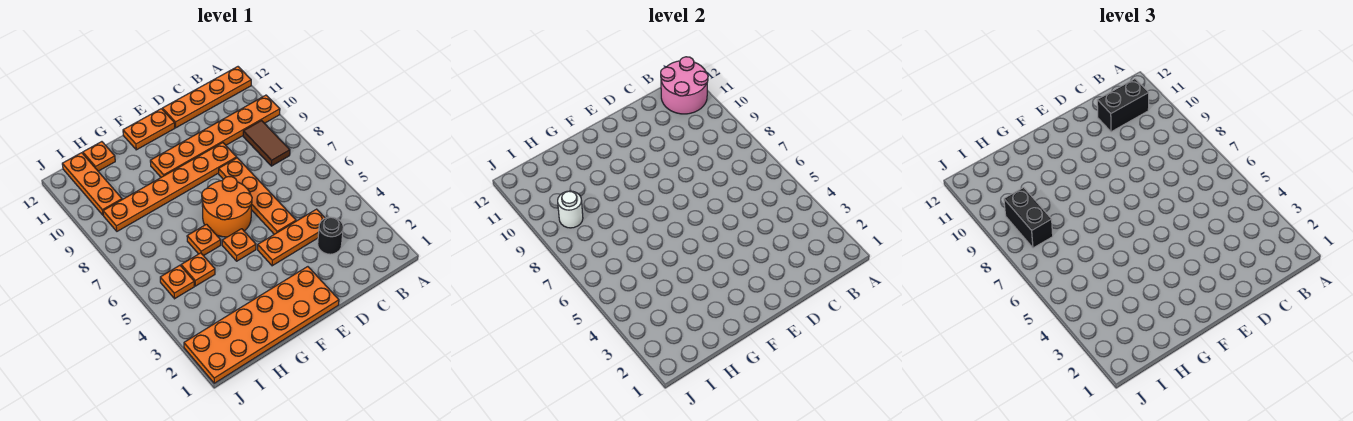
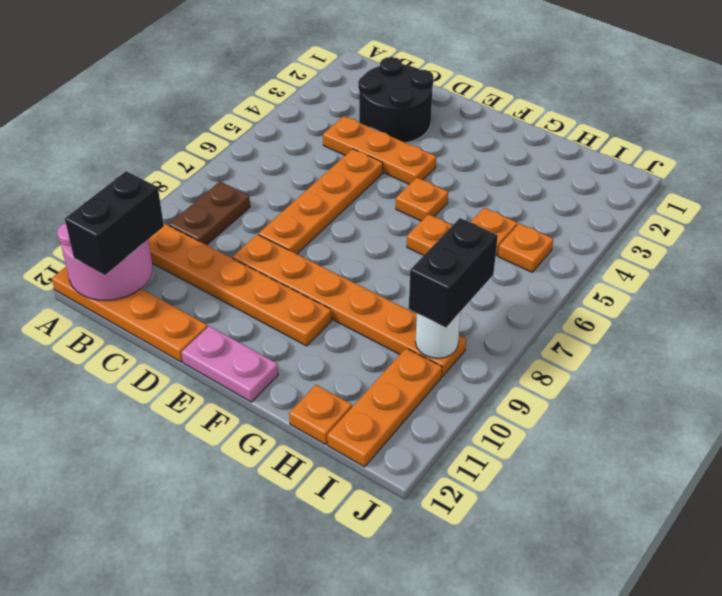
brown tile B8:B9 level 1 -> brown plate B8:B9 level 1
black brick B11:C11 level 3 -> black brick B11:B12 level 3
black round brick C3 level 1 -> black round brick C2:D3 level 1
orange plate E1:J2 level 1 -> none
orange round brick E6:F7 level 1 -> none
orange plate E12:F12 level 1 -> pink plate E12:F12 level 1

